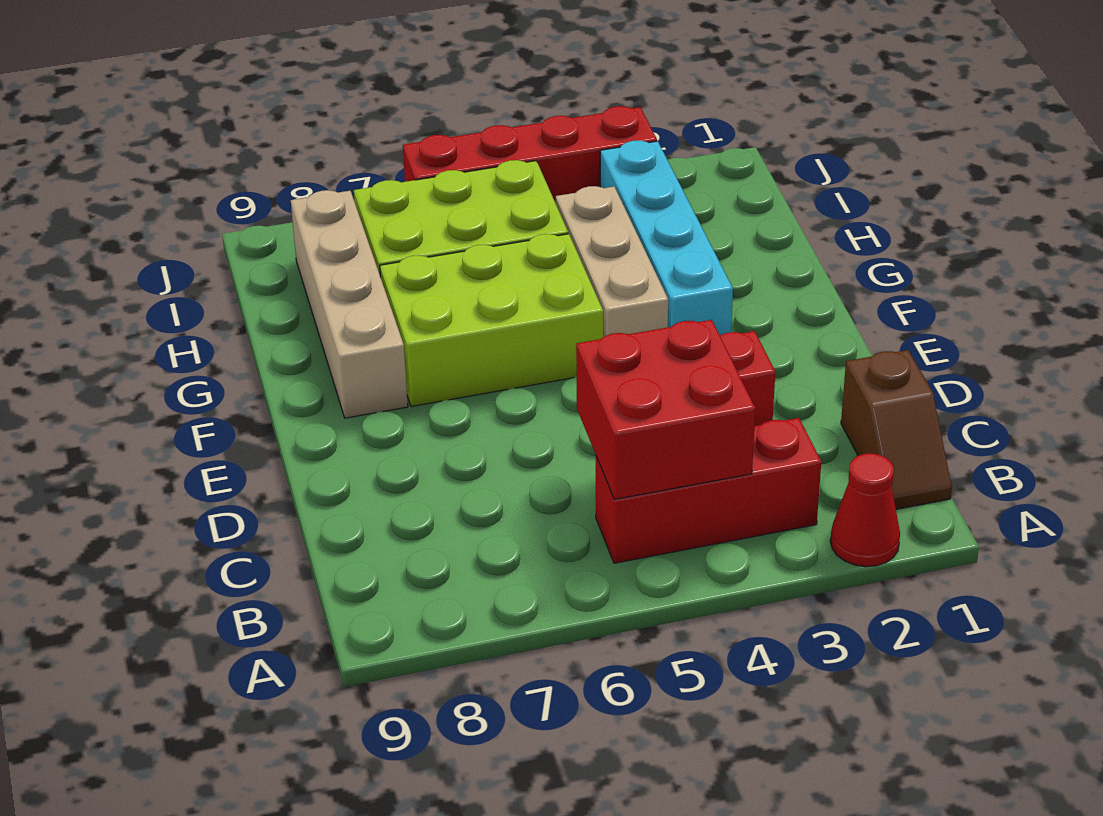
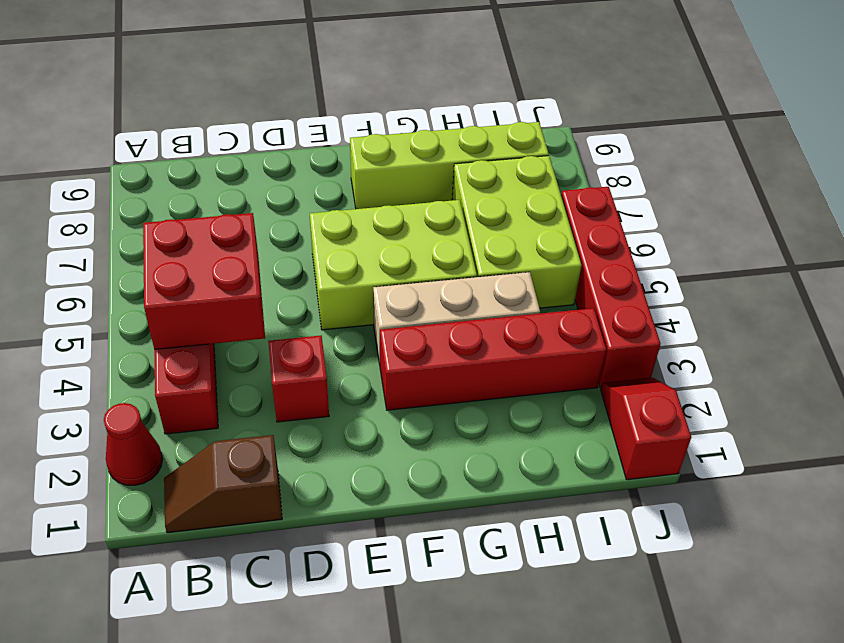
cyan brick F3:I3 level 1 -> red brick F3:I3 level 1
lime brick F5:G7 level 1 -> lime brick E5:G6 level 1
tan brick F8:I8 level 1 -> lime brick F8:I8 level 1
none -> red slope J1:J2 level 1 top 1

